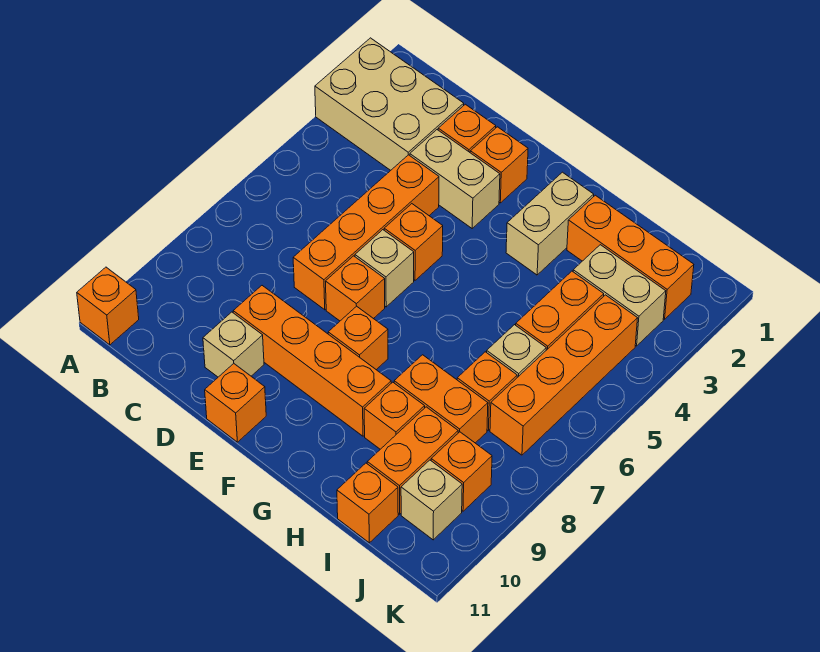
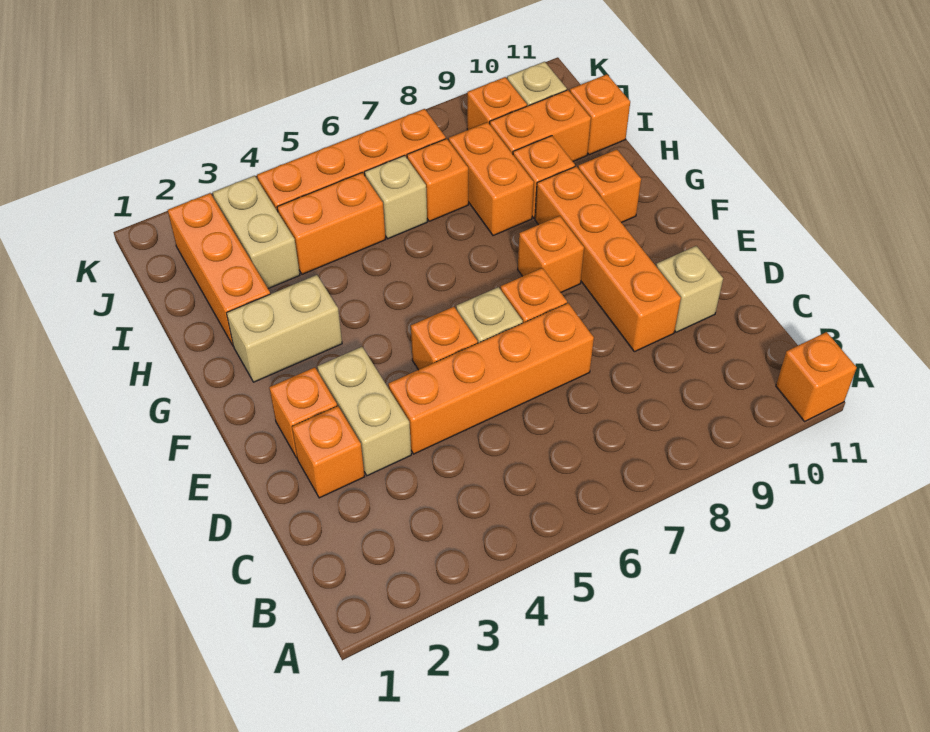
tan brick A2:C3 level 1 -> none
orange brick E11 level 1 -> orange brick G10 level 1

